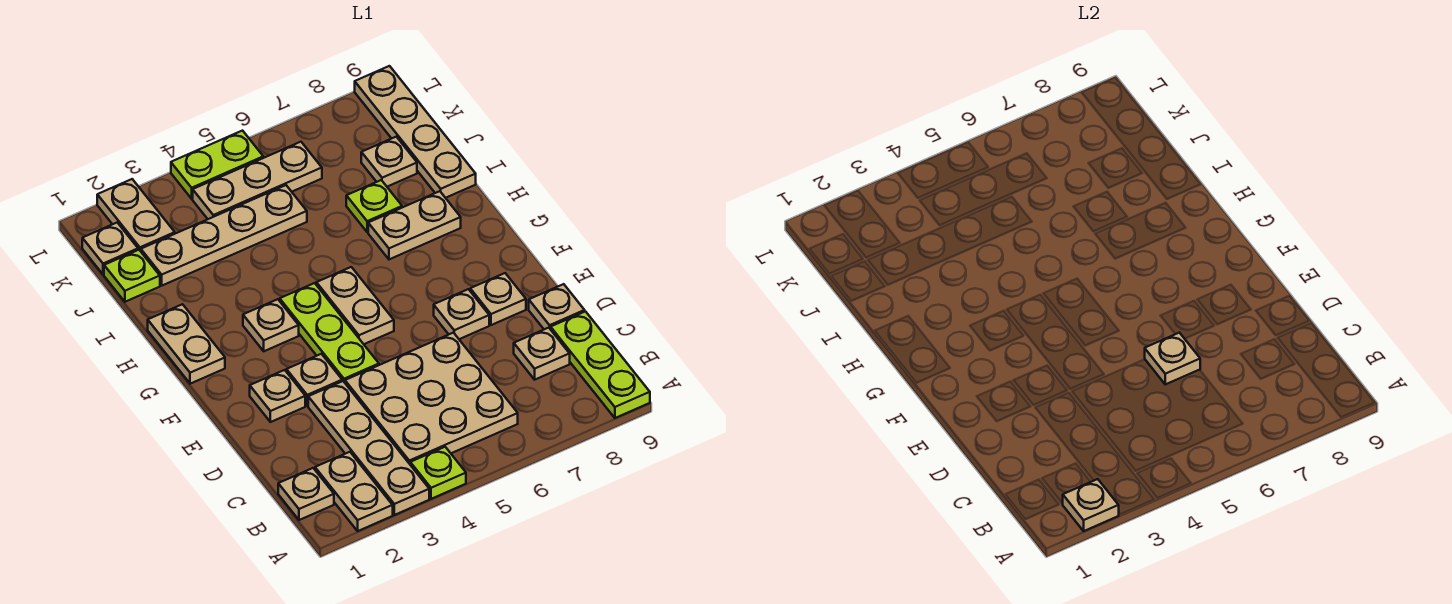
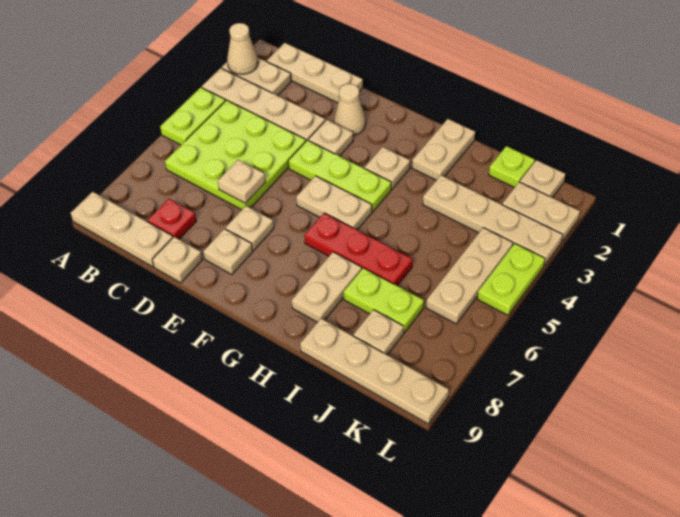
tan plate A2 level 2 -> tan cone A2 level 2
lime plate A4 level 1 -> lime plate A4:A5 level 1
lime plate A9:C9 level 1 -> tan plate A9:C9 level 1
tan plate B1 level 1 -> tan plate B1:D1 level 1
tan plate B4:D6 level 1 -> lime plate B4:D6 level 1
tan plate C8 level 1 -> red plate C8 level 1
tan plate E2 level 1 -> tan cone E2 level 1
tan plate G1:H1 level 1 -> tan plate H1:H2 level 1
none -> red plate G6:I6 level 1
lime plate I7 level 1 -> lime plate I7:J7 level 1
tan plate J2:J5 level 1 -> tan plate I3:L3 level 1

